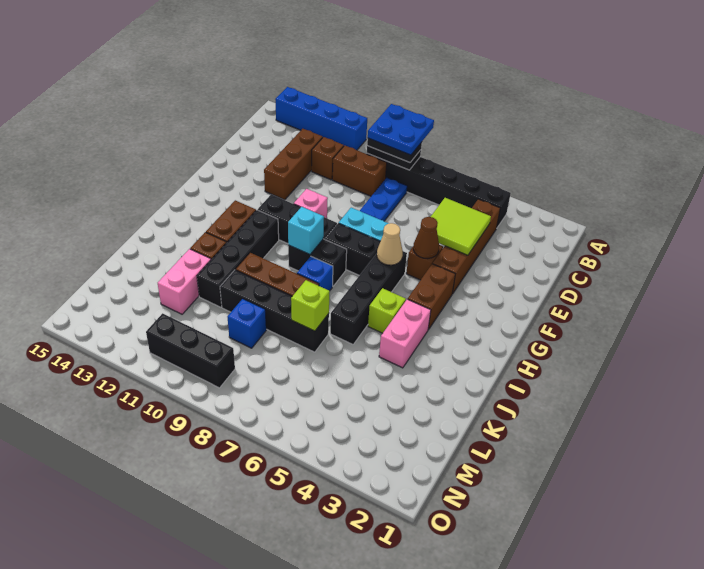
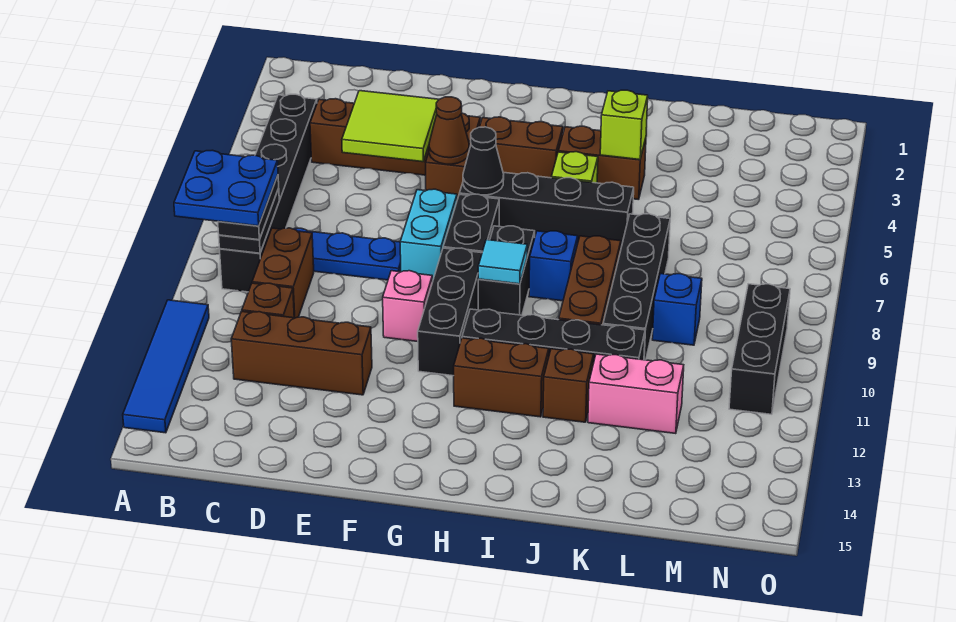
blue brick A11:A14 level 1 -> blue tile A11:A14 level 1
tan cone G6 level 2 -> black cone G6 level 2
cyan brick H9 level 2 -> cyan tile H9 level 2
pink brick I4:J4 level 1 -> brown brick I4:J4 level 1
lime brick K7 level 2 -> lime brick J4 level 2

